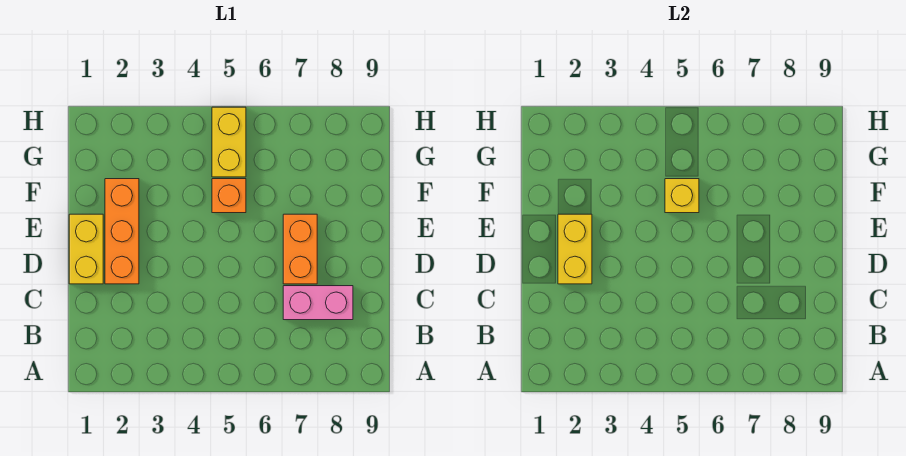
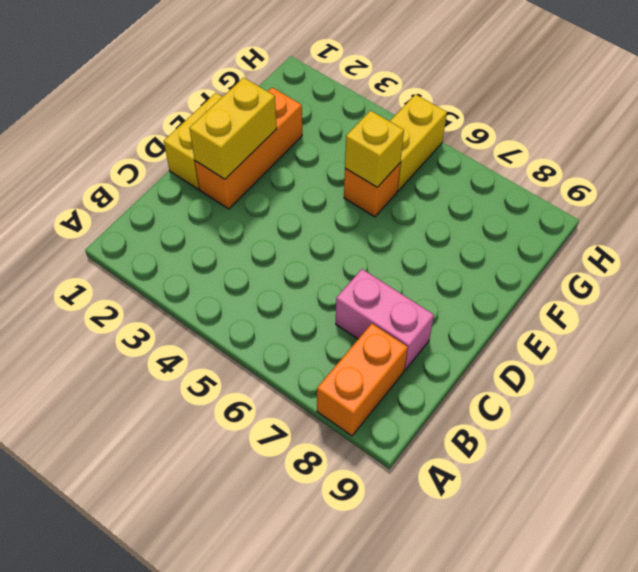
orange brick D7:E7 level 1 -> orange brick A8:B8 level 1

